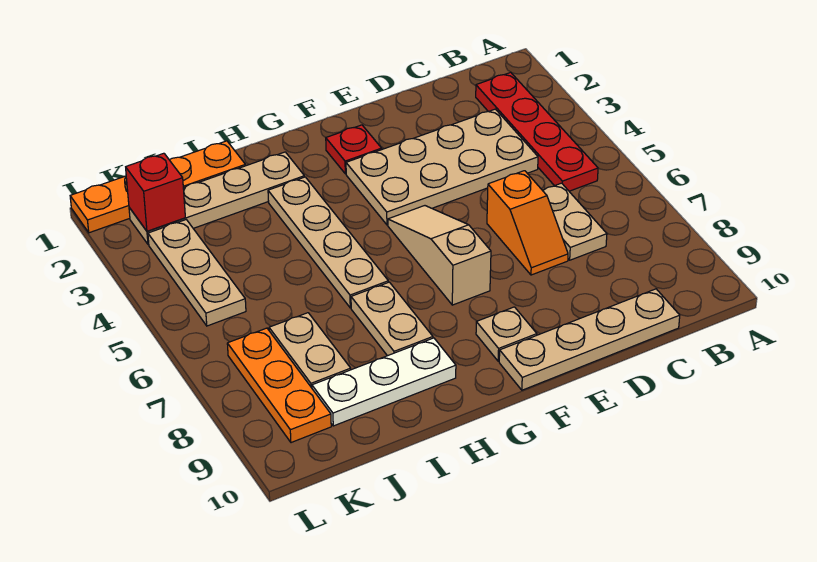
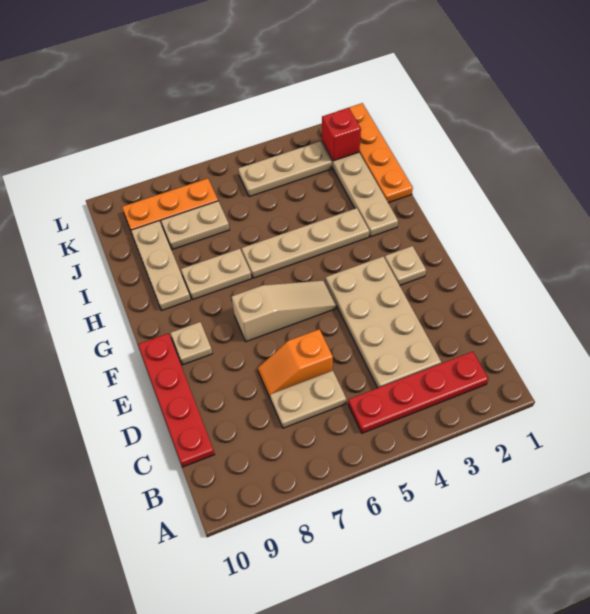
tan plate C10:F10 level 1 -> red plate C10:F10 level 1
red plate F2 level 1 -> tan plate F2 level 1
white plate H9:J9 level 1 -> tan plate H9:J9 level 1

